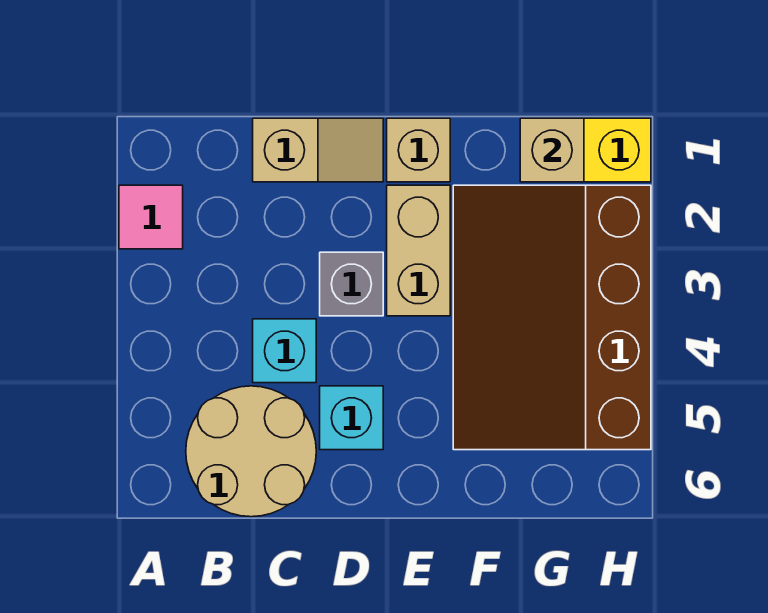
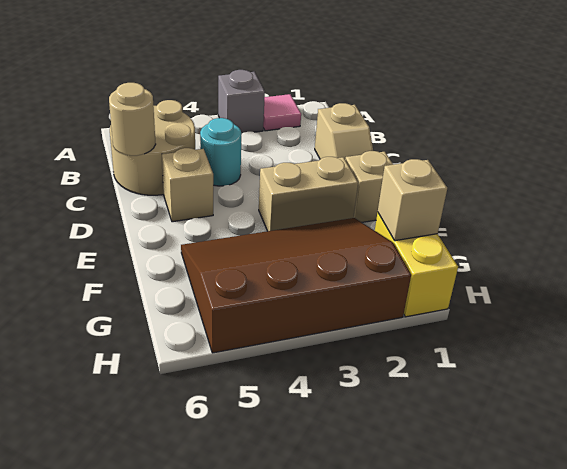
cyan brick C4 level 1 -> cyan round brick C4 level 1
none -> tan round brick C6 level 2
grey brick D3 level 1 -> grey brick A3 level 1
cyan brick D5 level 1 -> tan brick D5 level 1

